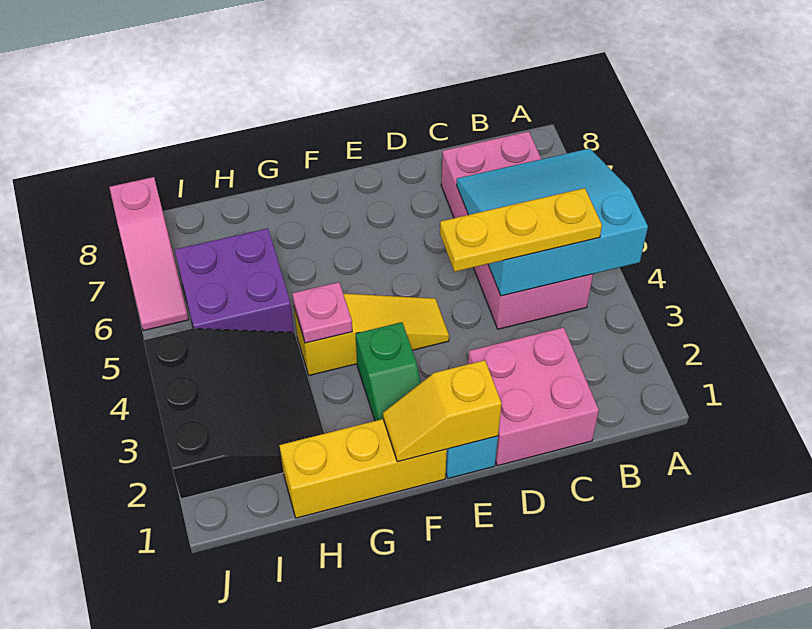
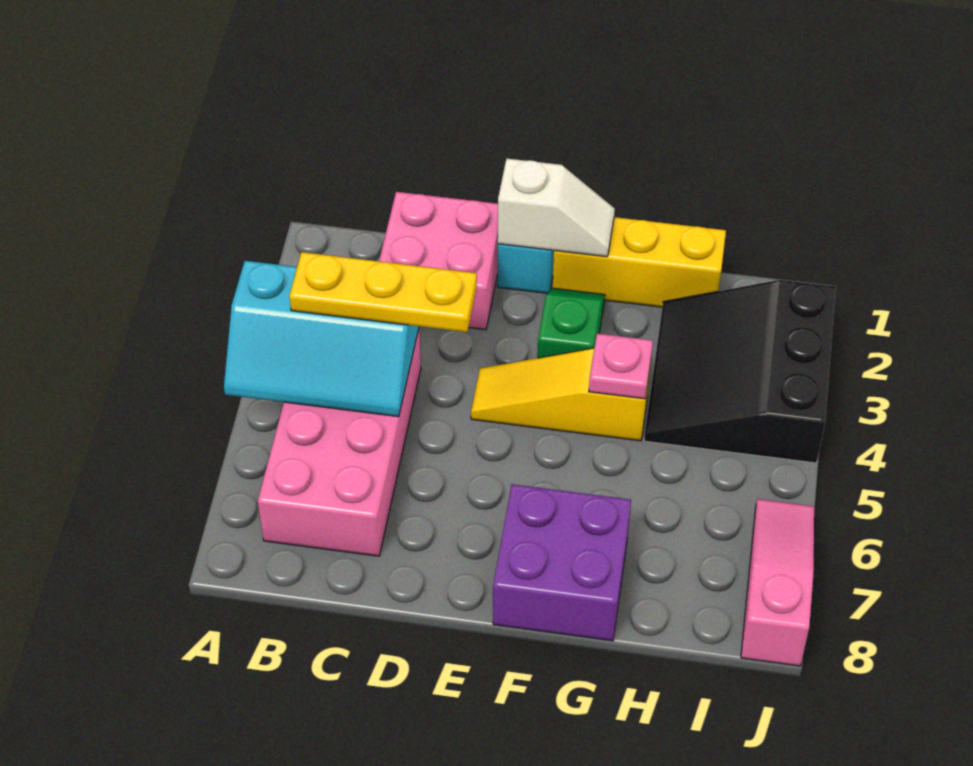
cyan slope A4:C6 level 2 top 4 -> cyan slope A4:C5 level 2 top 4
yellow slope E1:F1 level 2 top E -> white slope E1:F1 level 2 top E
purple brick H5:I6 level 1 -> purple brick F7:G8 level 1

